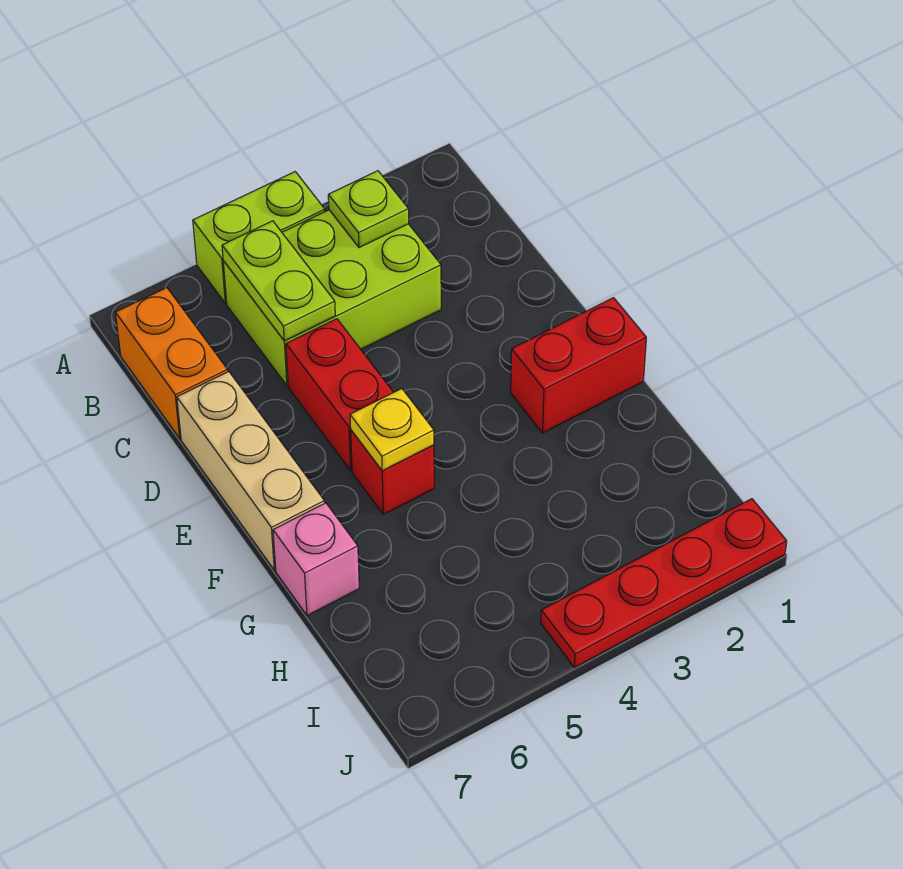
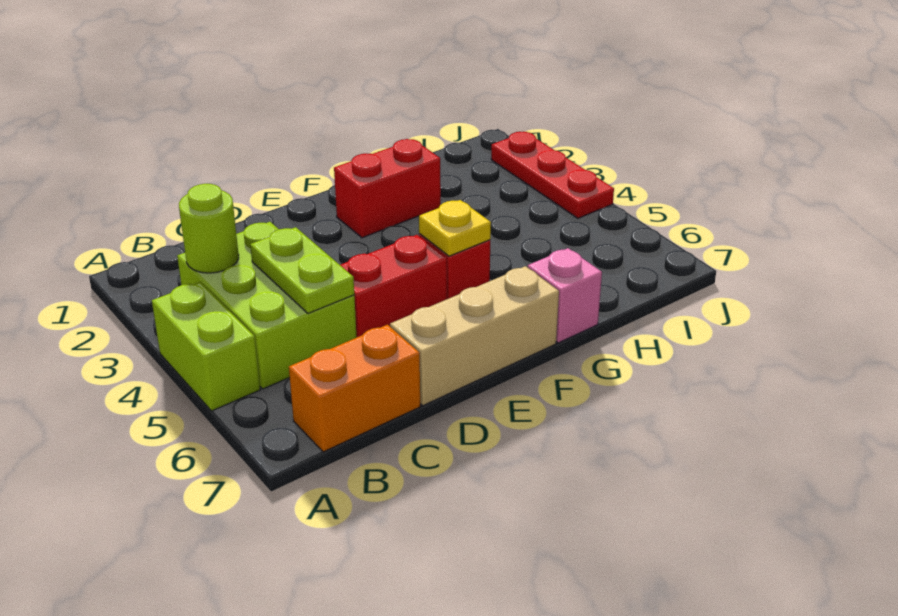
lime plate B3 level 2 -> lime round brick B3 level 2
lime plate B5:C5 level 2 -> lime plate C4:C5 level 2
red brick F1:F2 level 1 -> red brick F2:G2 level 1
red plate J1:J4 level 1 -> red plate J2:J4 level 1

